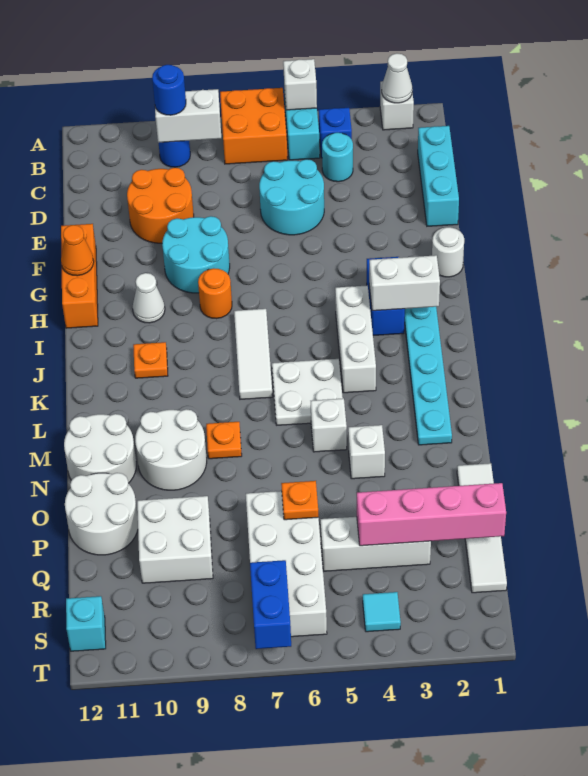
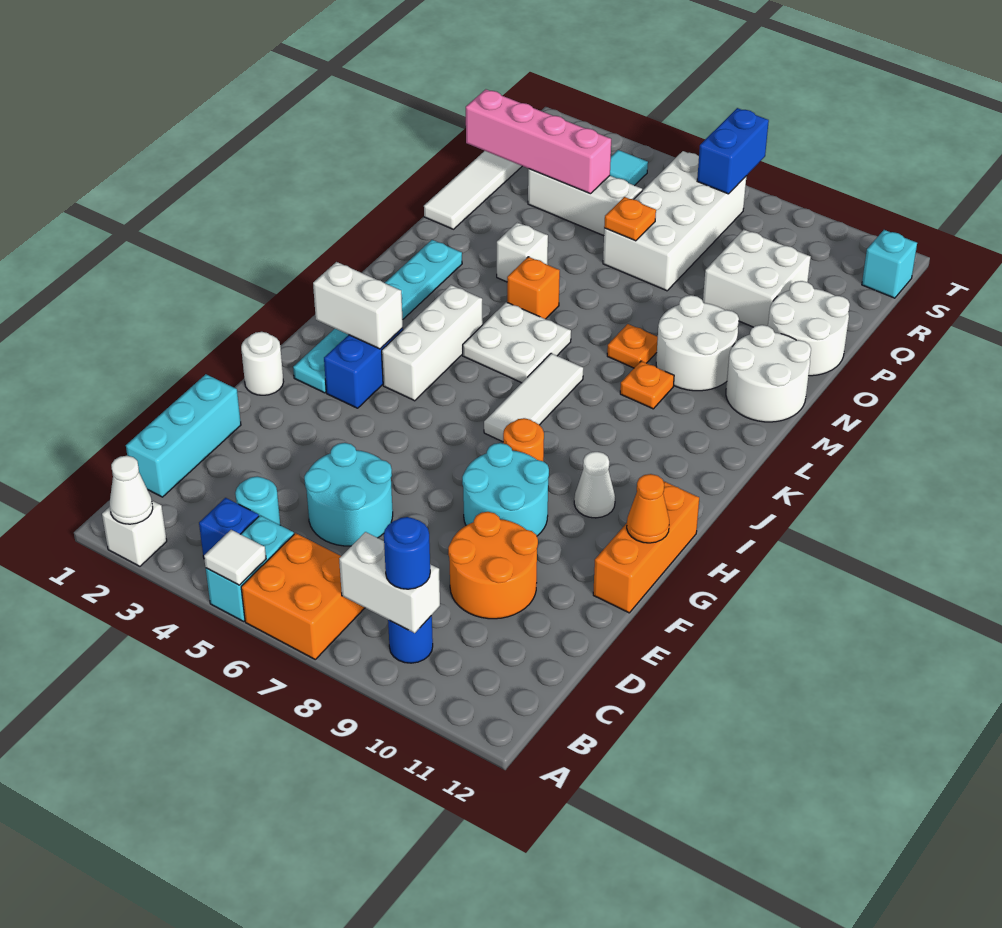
white brick A5 level 2 -> white tile A5 level 2
orange plate J10 level 1 -> orange plate L9 level 1
white brick M5 level 1 -> orange brick M5 level 1

